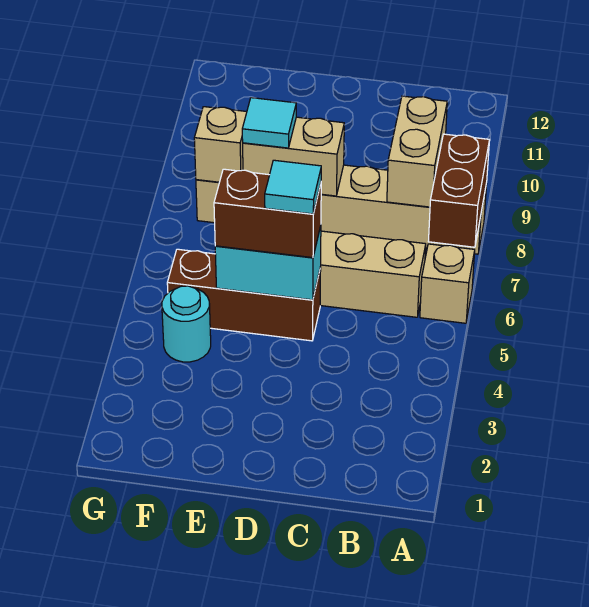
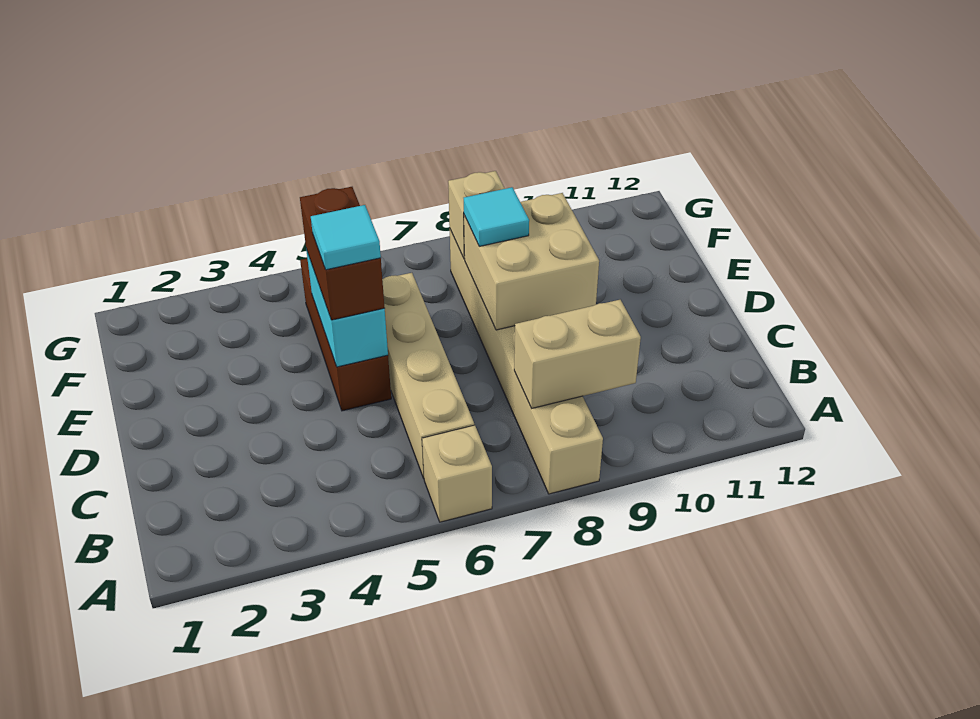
brown brick A7:A8 level 2 -> none
tan brick D8:E8 level 2 -> tan brick D8:E9 level 2
cyan round brick F4 level 1 -> none

